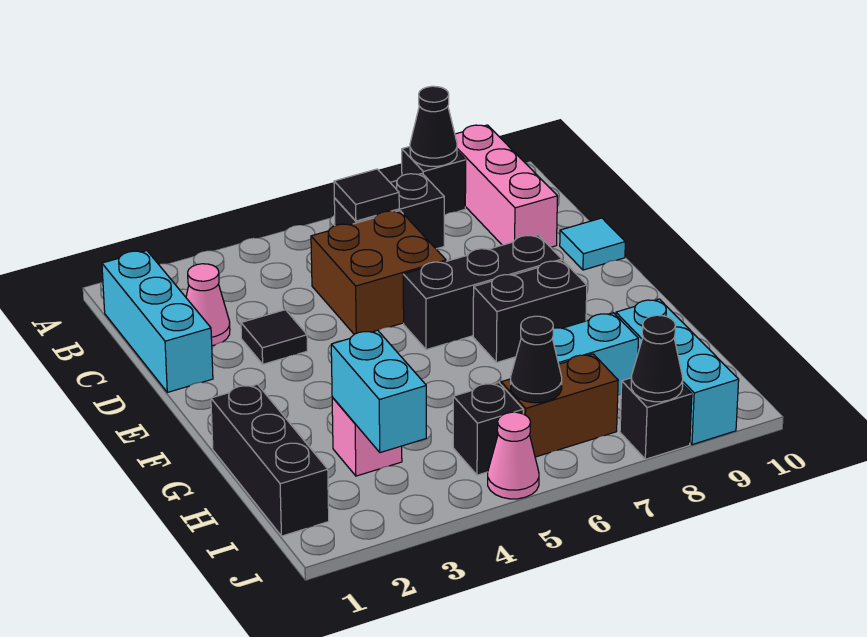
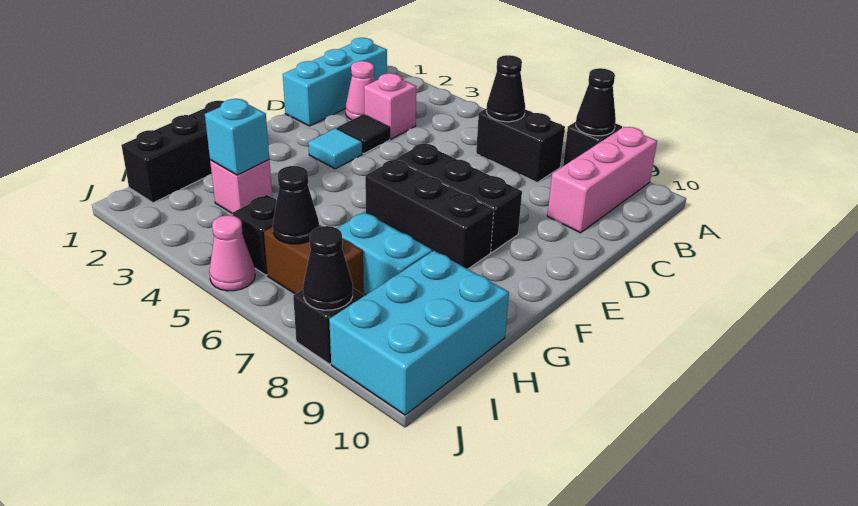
black tile B6 level 2 -> black cone B6 level 2
none -> pink brick C3 level 1
brown brick C5:D6 level 1 -> none
cyan tile D10 level 1 -> cyan tile E3 level 1
black brick F7:F8 level 1 -> black brick F6:F8 level 1
cyan brick H3:I3 level 2 -> cyan brick H3 level 2
cyan brick H9:J9 level 1 -> cyan brick H9:J10 level 1

